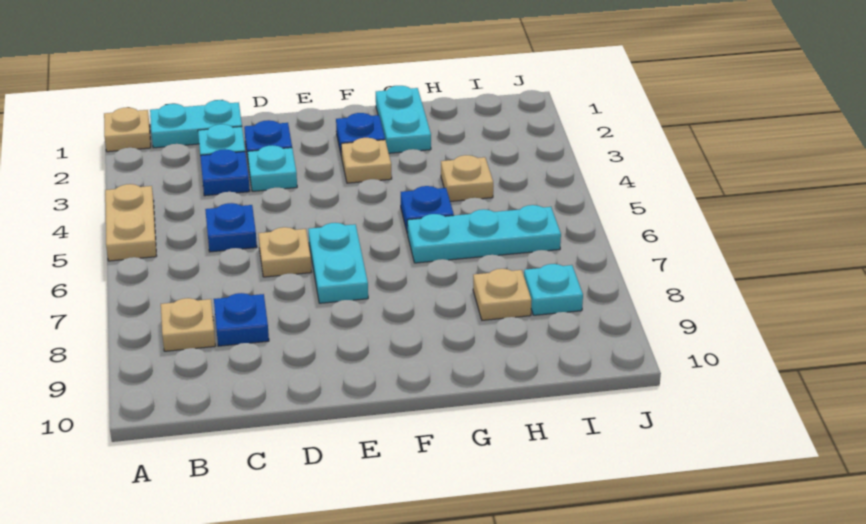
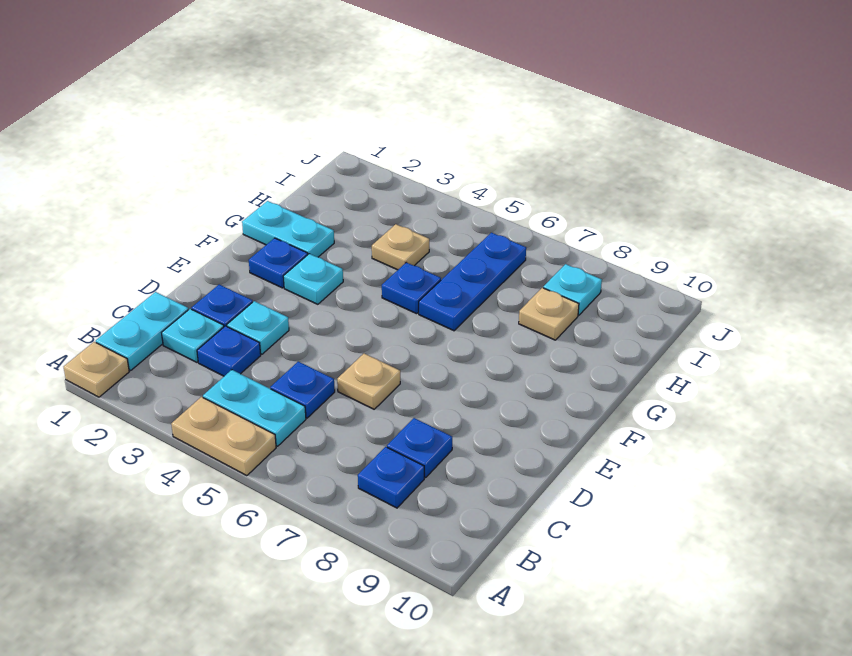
tan plate B8 level 1 -> blue plate B8 level 1
cyan plate E6:E7 level 1 -> cyan plate B4:B5 level 1
tan plate F3 level 1 -> cyan plate F3 level 1
cyan plate G6:I6 level 1 -> blue plate G6:I6 level 1

